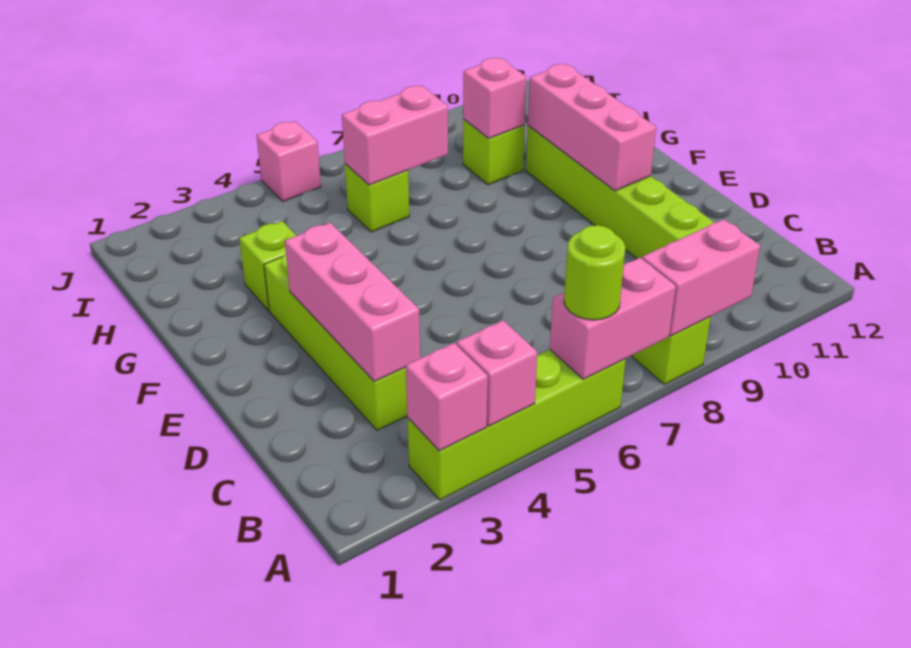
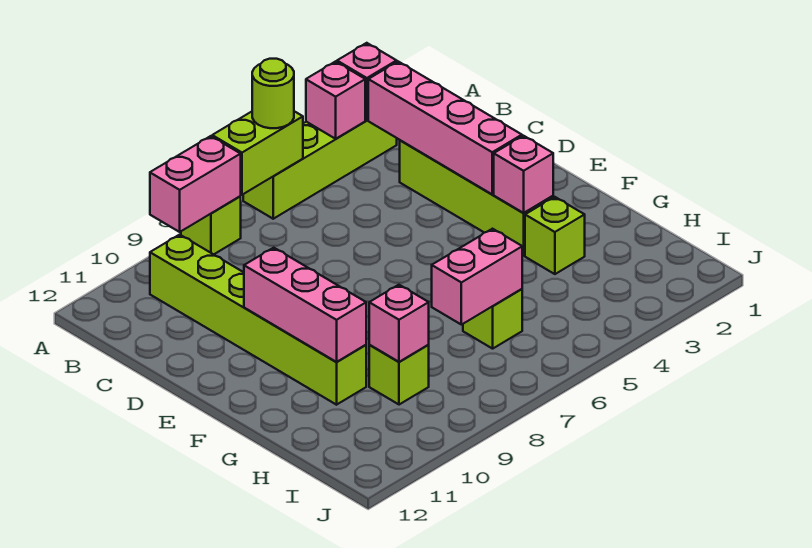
pink brick A6:A7 level 2 -> lime brick A6:A7 level 2
pink brick C3:E3 level 2 -> pink brick B3:E3 level 2
pink brick J5 level 1 -> pink brick F3 level 2

